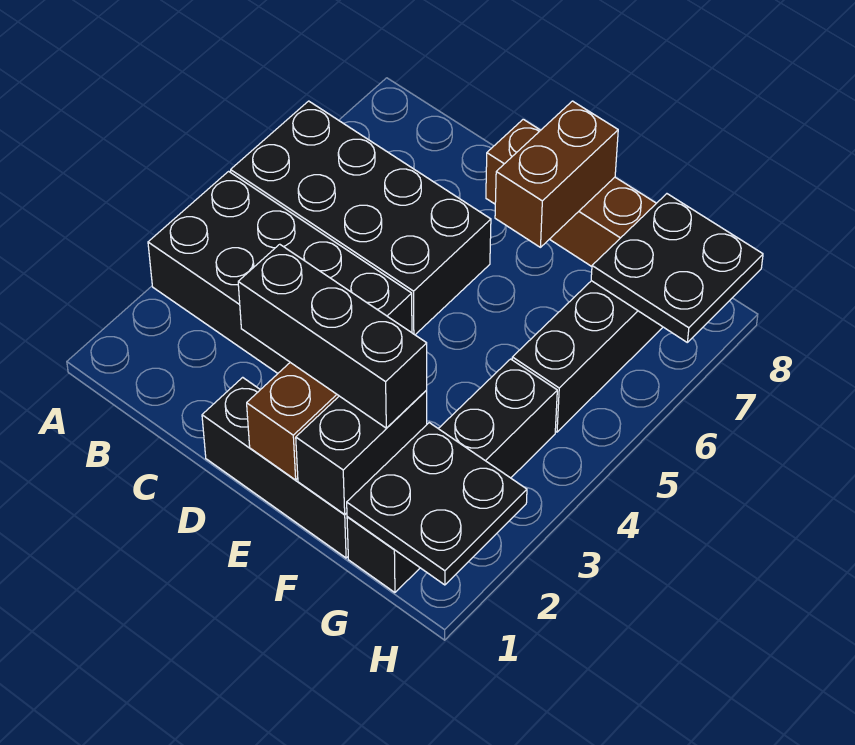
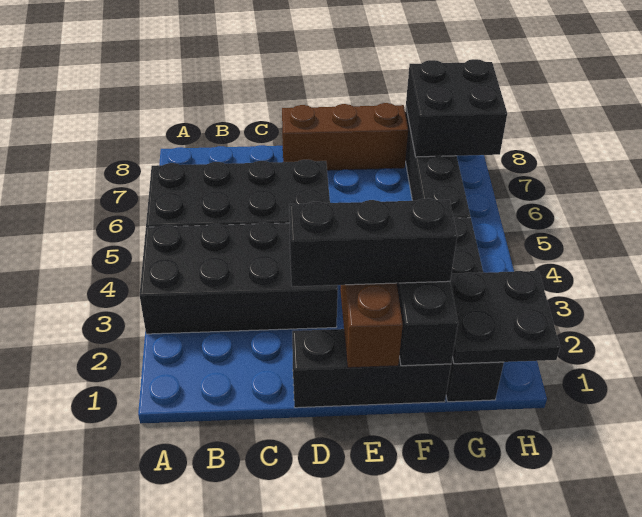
brown brick E7:E8 level 2 -> none
black plate G7:H8 level 2 -> black brick G7:H8 level 2

